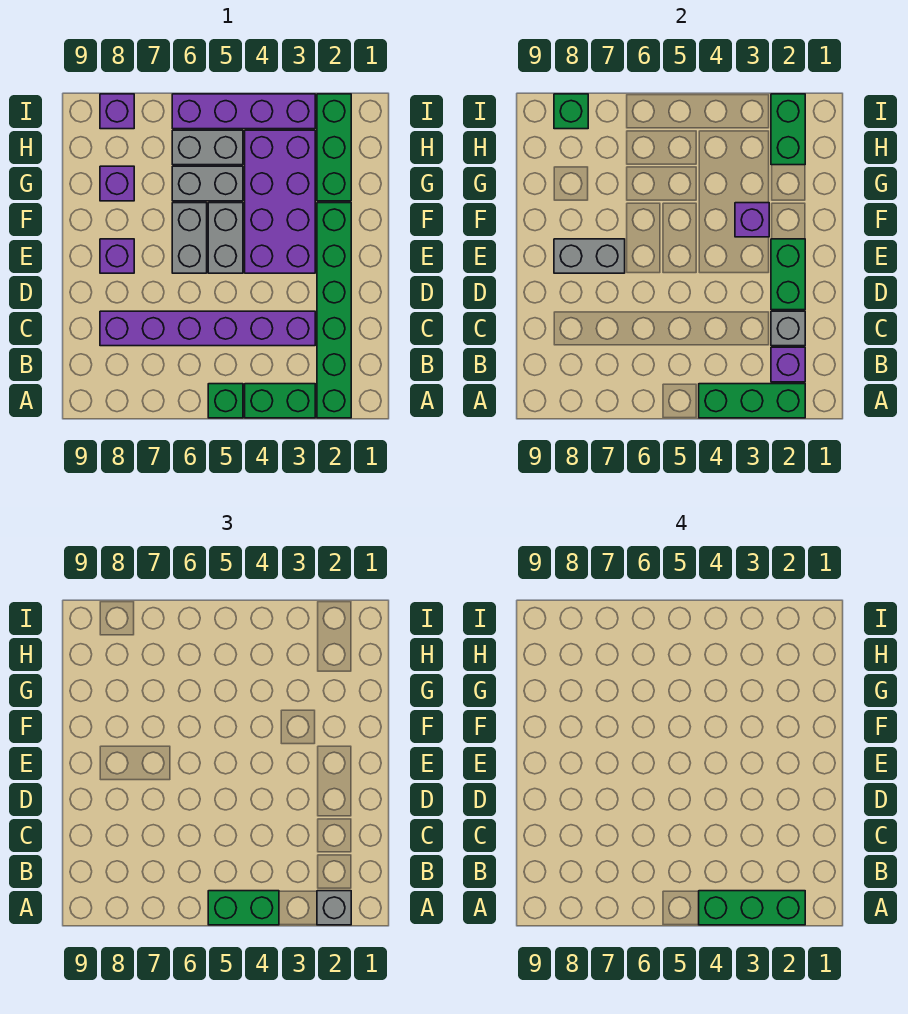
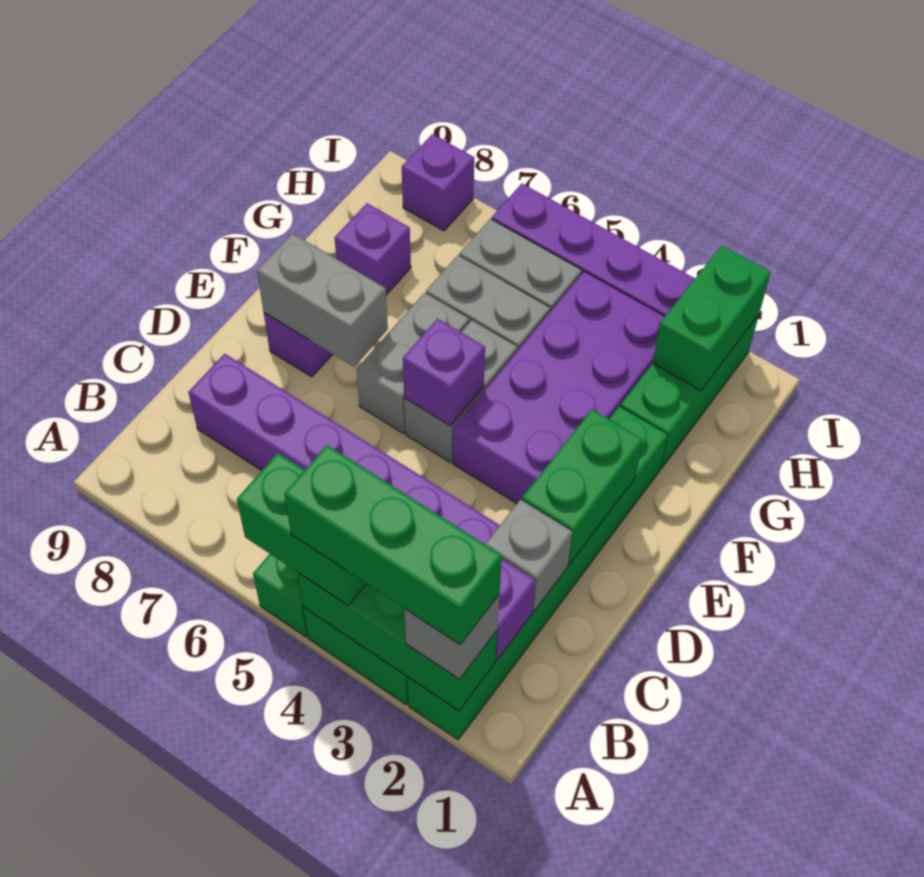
purple brick F3 level 2 -> purple brick E5 level 2
green brick I8 level 2 -> none

